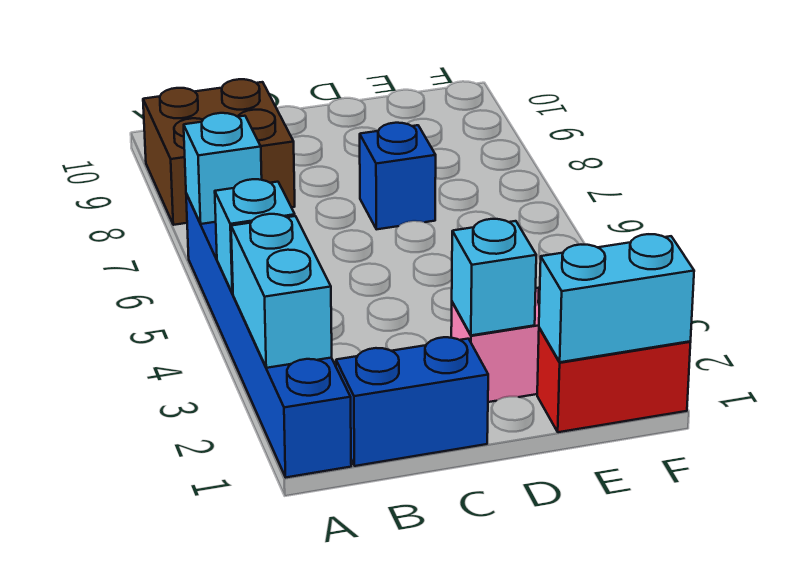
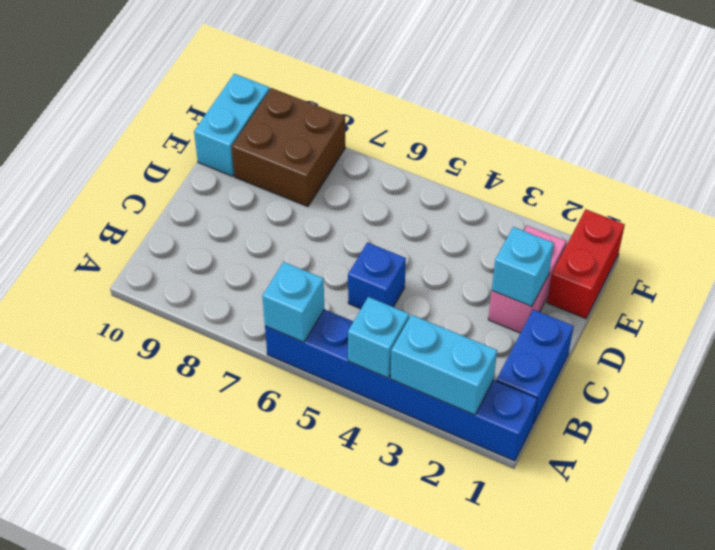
brown brick A8:B9 level 1 -> brown brick E8:F9 level 1
blue brick D7 level 1 -> blue brick C5 level 1
cyan brick E1:F1 level 2 -> cyan brick E10:F10 level 1

